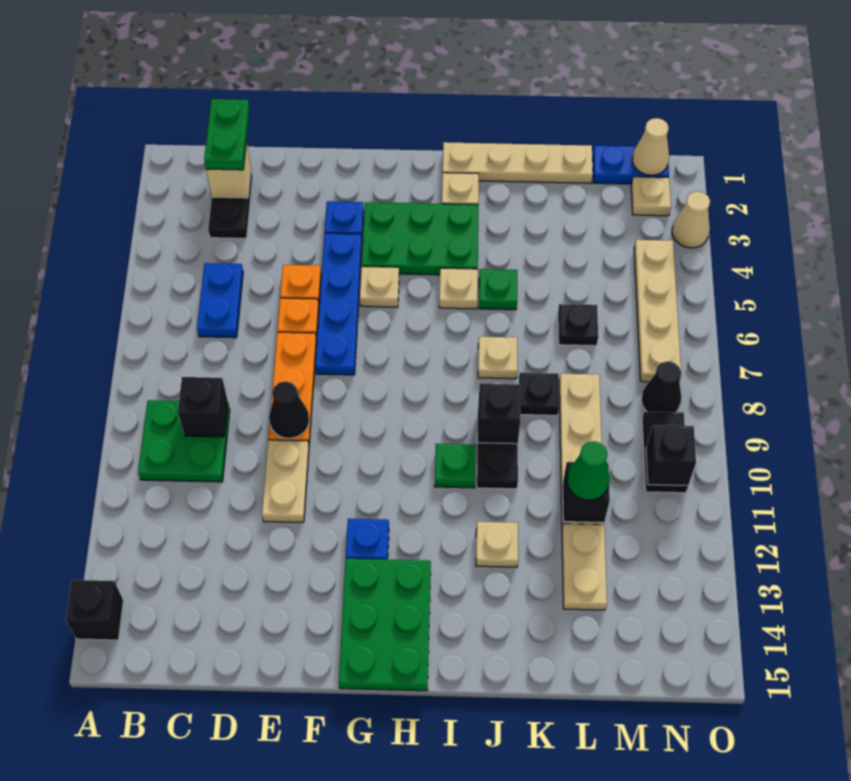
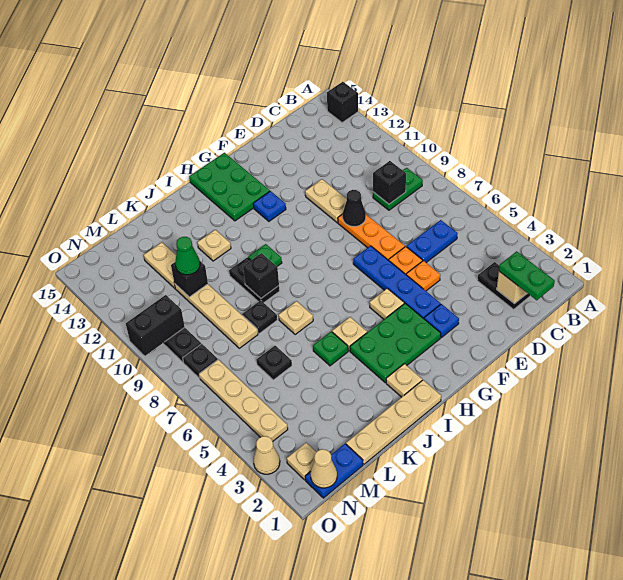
green plate B9:C10 level 1 -> green plate B9:C9 level 1
blue plate C5:C6 level 1 -> blue plate C6:D6 level 1
black cone N8 level 1 -> black plate N8 level 1
black brick N10 level 2 -> black brick N10:O10 level 2

